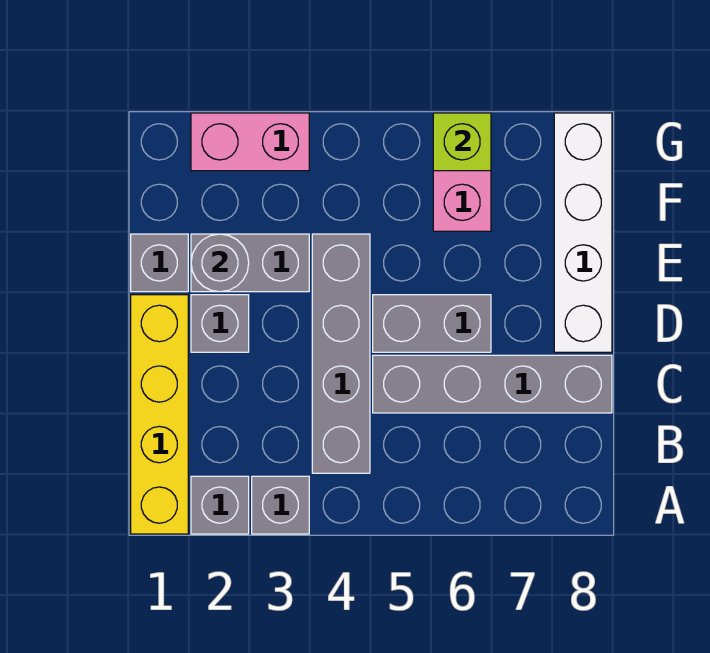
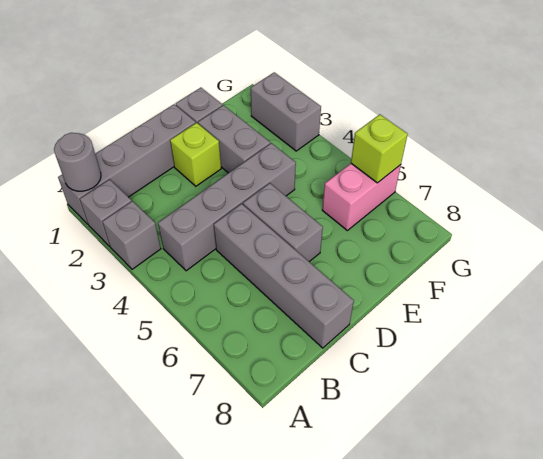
yellow brick A1:D1 level 1 -> grey brick A1:D1 level 1
grey brick D2 level 1 -> lime brick D2 level 1
white brick D8:G8 level 1 -> none
grey round brick E2 level 2 -> grey round brick A1 level 2
pink brick G2:G3 level 1 -> grey brick G2:G3 level 1

